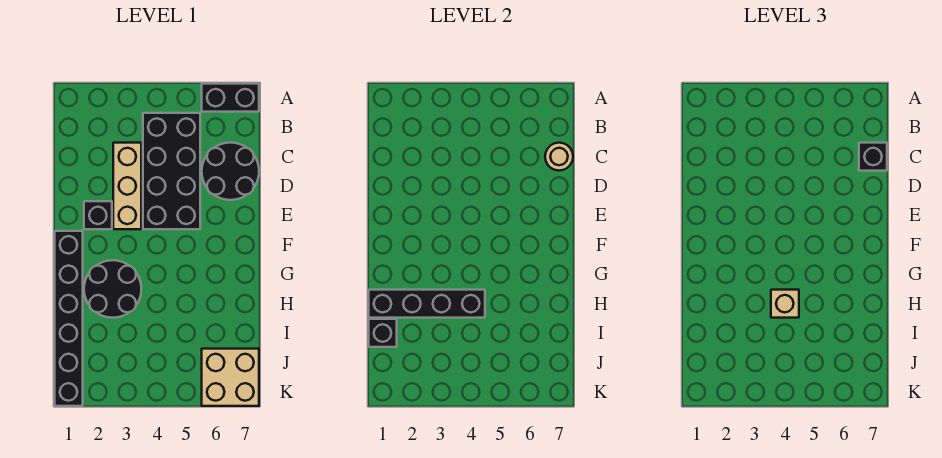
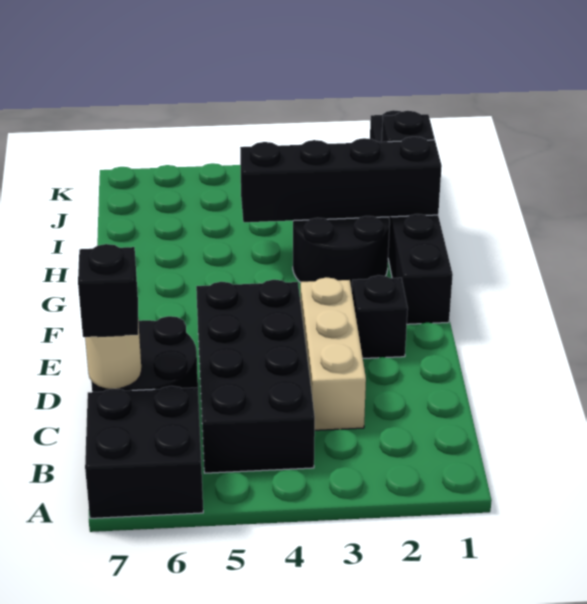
black brick A6:A7 level 1 -> black brick A6:B7 level 1
tan brick H4 level 3 -> none
tan brick J6:K7 level 1 -> none

